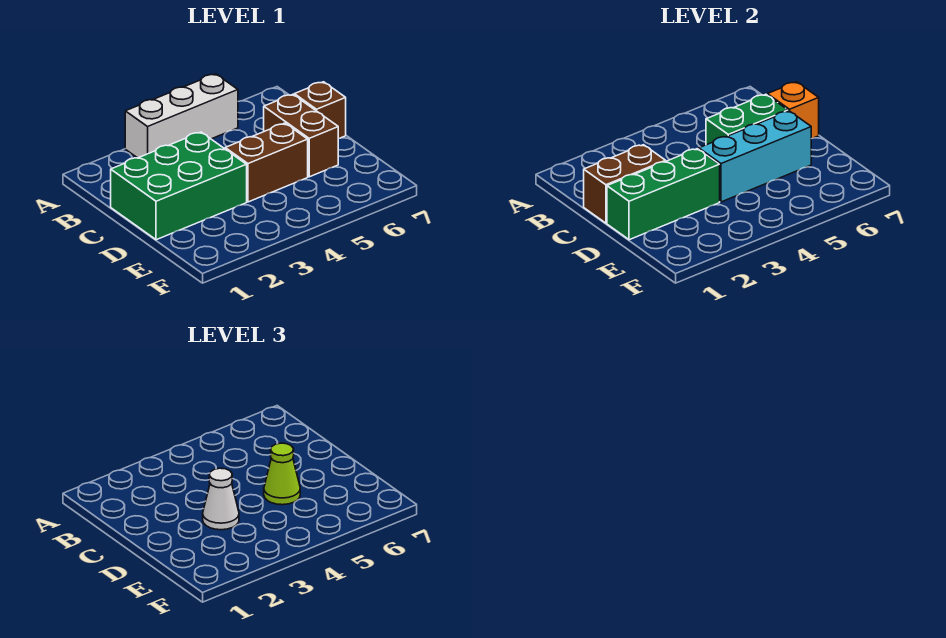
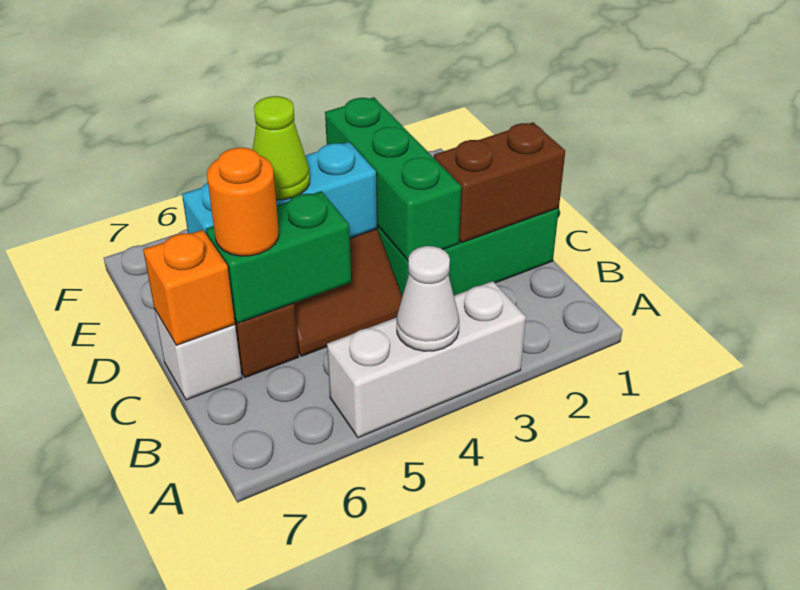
none -> orange round brick C6 level 3
brown brick C7 level 1 -> white brick C7 level 1
green brick D1:D3 level 2 -> green brick C3:E3 level 2
white cone D3 level 3 -> white cone A4 level 2

